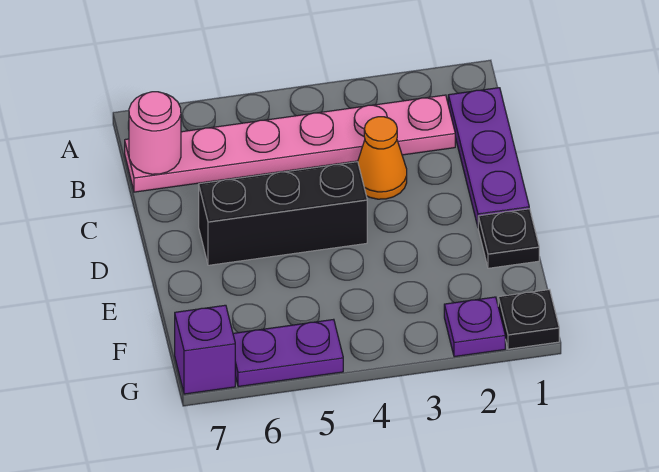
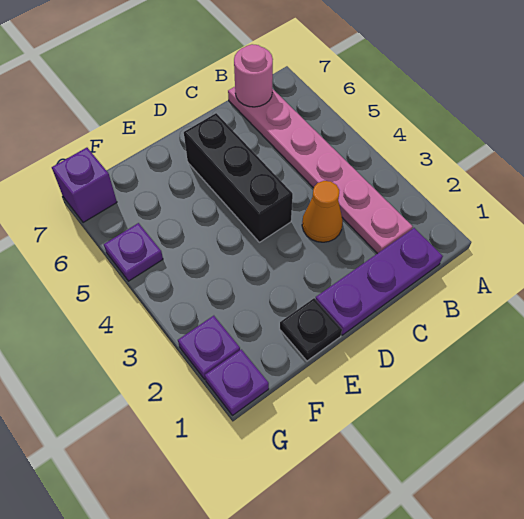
black plate G1 level 1 -> purple plate G1 level 1
purple plate G5:G6 level 1 -> purple plate G5 level 1

